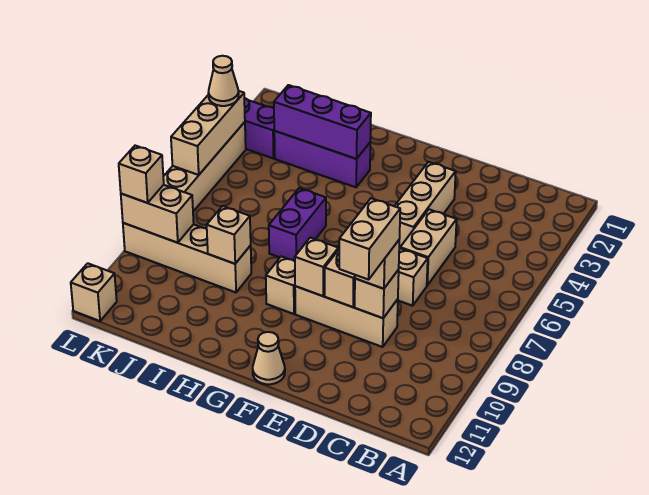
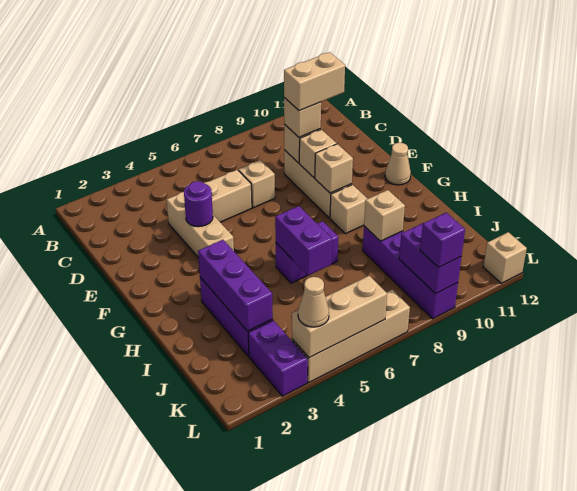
tan brick E3:E5 level 1 -> tan brick D4:F4 level 1
none -> purple round brick E4 level 2
none -> purple brick H6:I6 level 2
tan brick I9:L9 level 1 -> purple brick I9:L9 level 1
tan brick K9:L9 level 2 -> purple brick K9:L9 level 2
tan brick L9 level 3 -> purple brick L9 level 3

